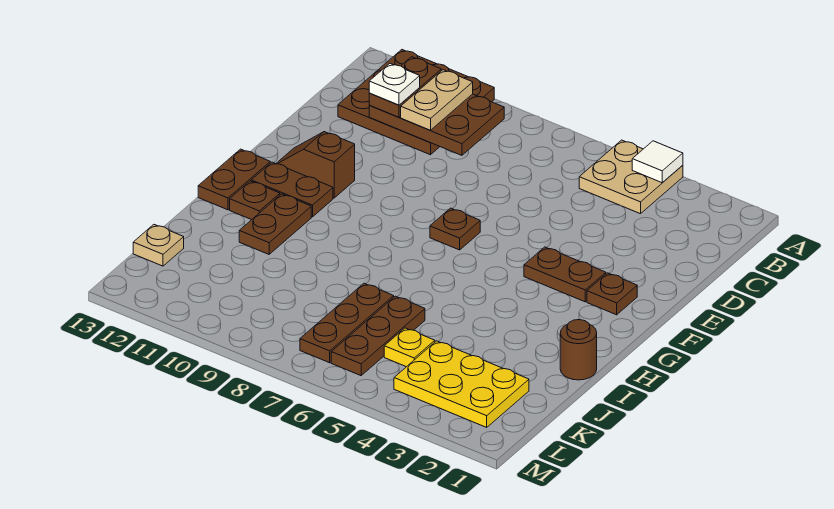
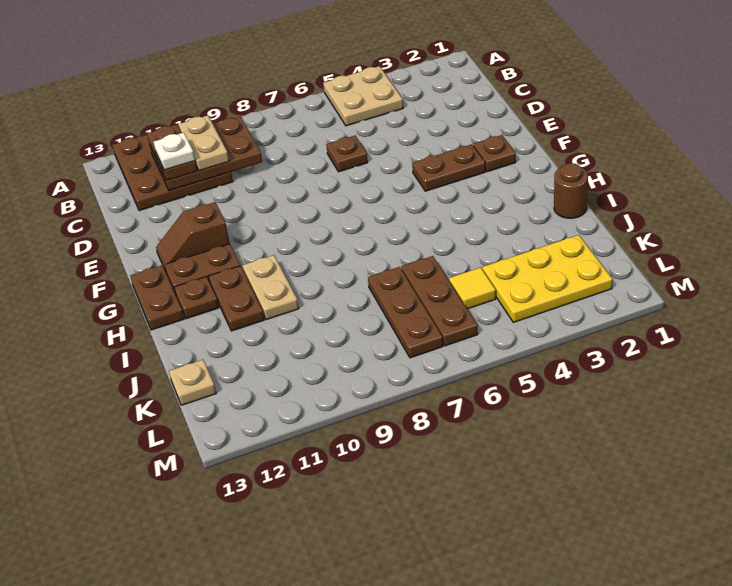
white tile A4 level 2 -> none
brown plate F7 level 1 -> brown plate D6 level 1
none -> tan plate H10:I10 level 1
yellow plate K5 level 1 -> yellow tile K5 level 1

